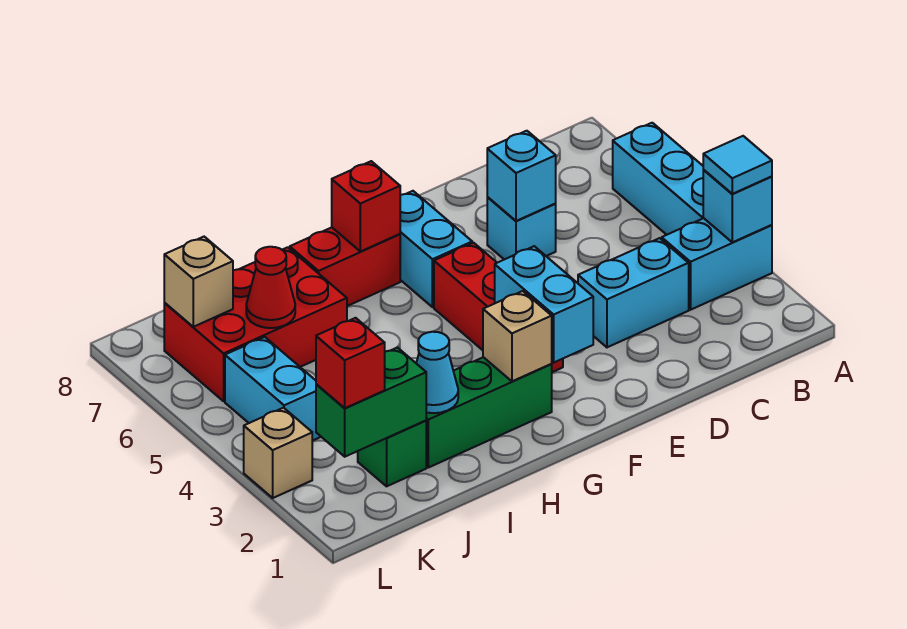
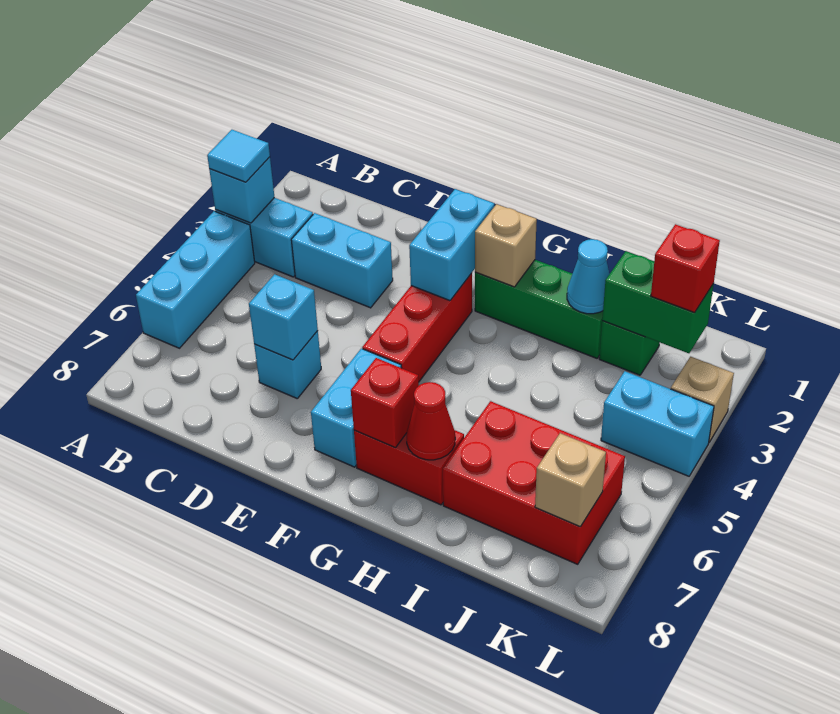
red cone J6 level 2 -> red cone H7 level 2
cyan brick K4:K5 level 1 -> cyan brick K4:L4 level 1

